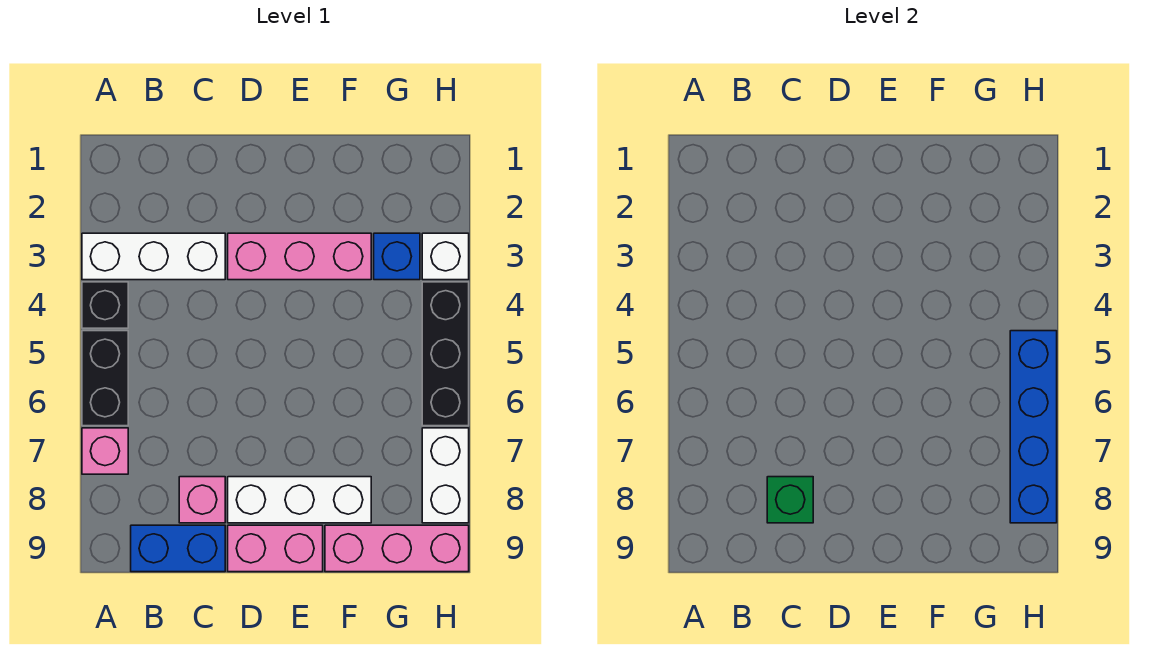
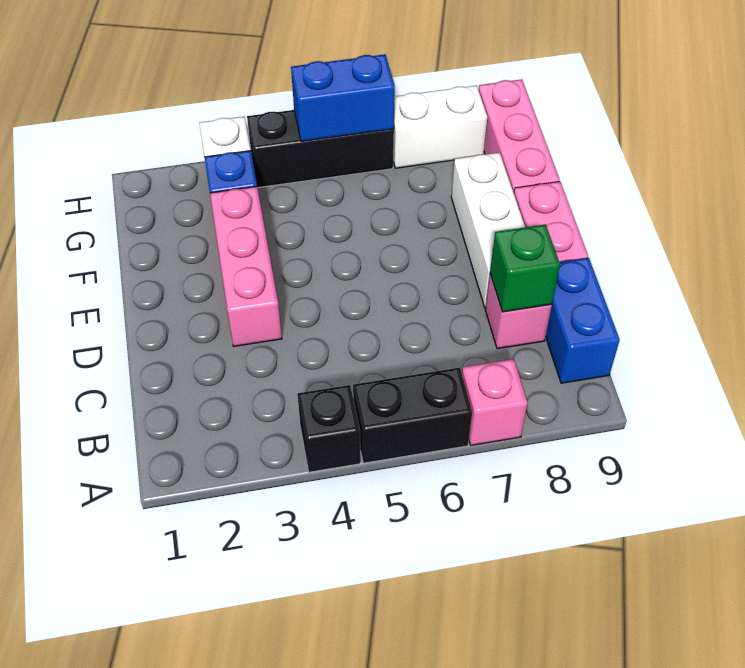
white brick A3:C3 level 1 -> none
blue brick H5:H8 level 2 -> blue brick H5:H6 level 2

